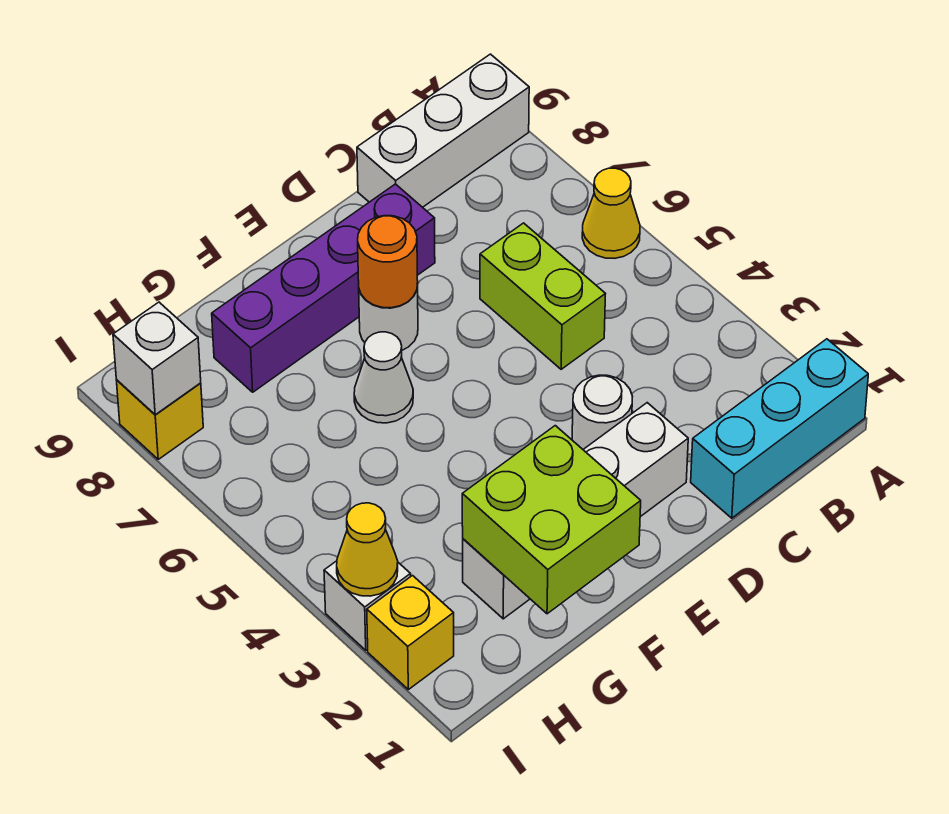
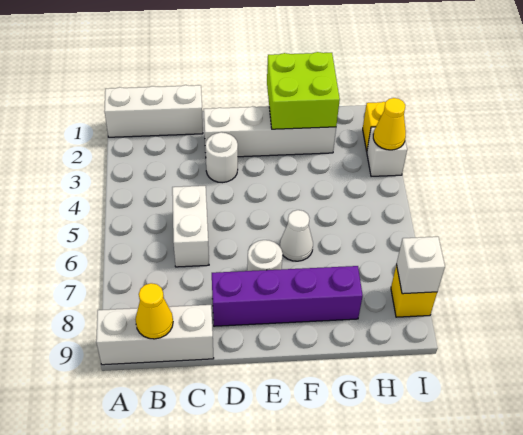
cyan brick A1:C1 level 1 -> white brick A1:C1 level 1
yellow cone A6 level 1 -> yellow cone B9 level 2
lime brick C5:C6 level 1 -> white brick C5:C6 level 1
orange round brick E7 level 2 -> none

